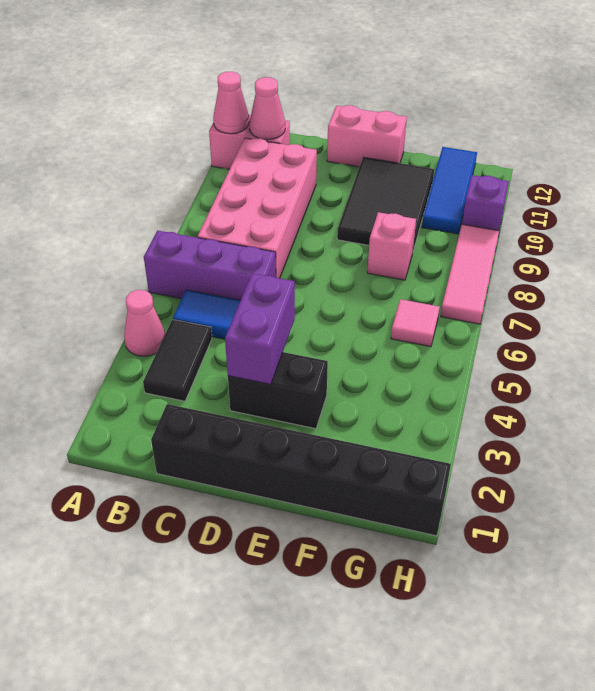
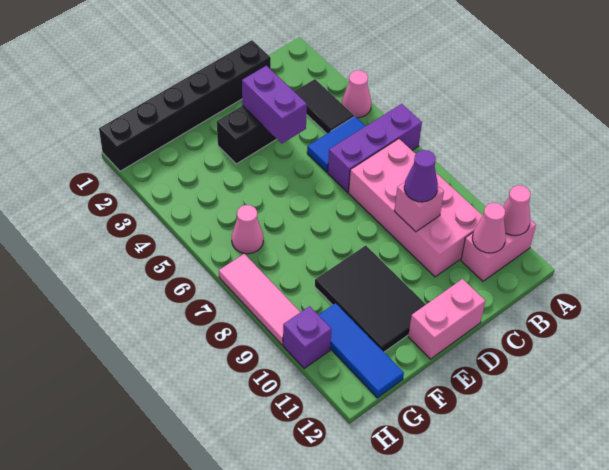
none -> purple cone C9 level 3
pink brick F8 level 1 -> pink brick C9 level 2
pink tile G6 level 1 -> pink cone G6 level 1

